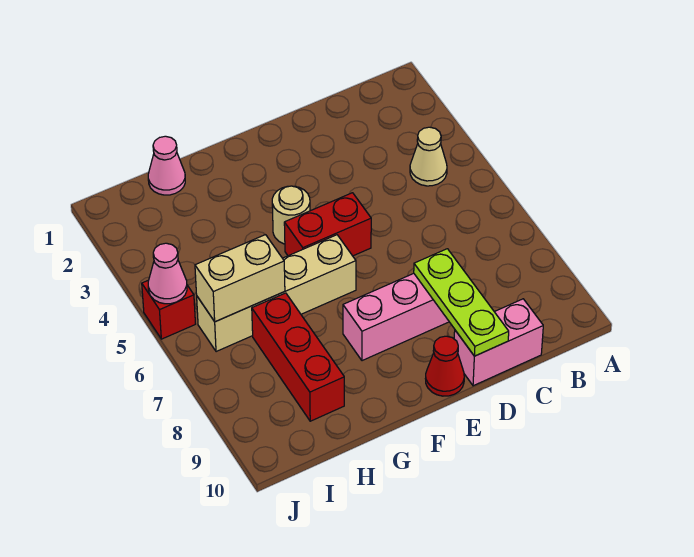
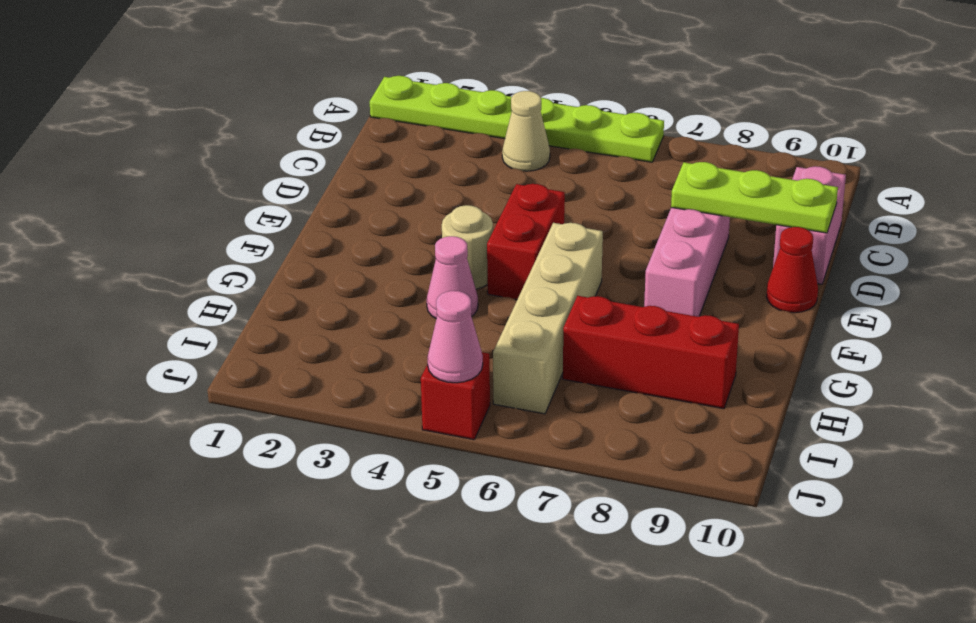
none -> lime plate A1:A6 level 1
pink cone H1 level 1 -> pink cone G4 level 1
tan brick H6:I6 level 2 -> none

